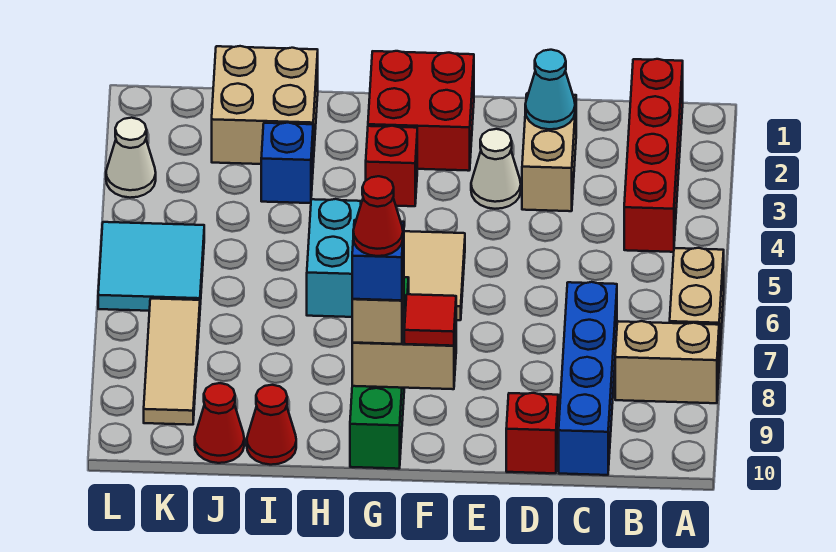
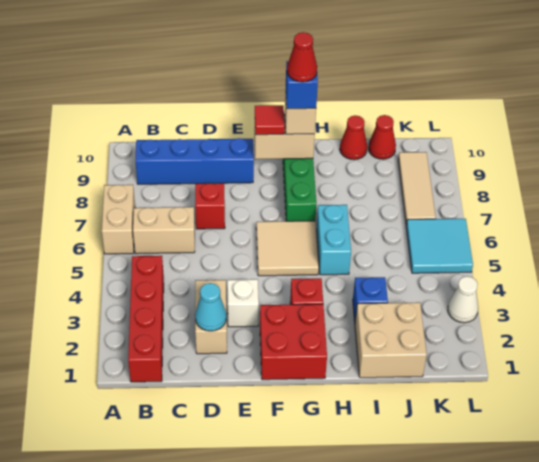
tan brick A8:B8 level 1 -> tan brick B6:C6 level 1
blue brick C7:C10 level 1 -> blue brick B9:E9 level 1
red brick D10 level 1 -> red brick D7 level 1
white cone E3 level 1 -> white brick E3 level 1

